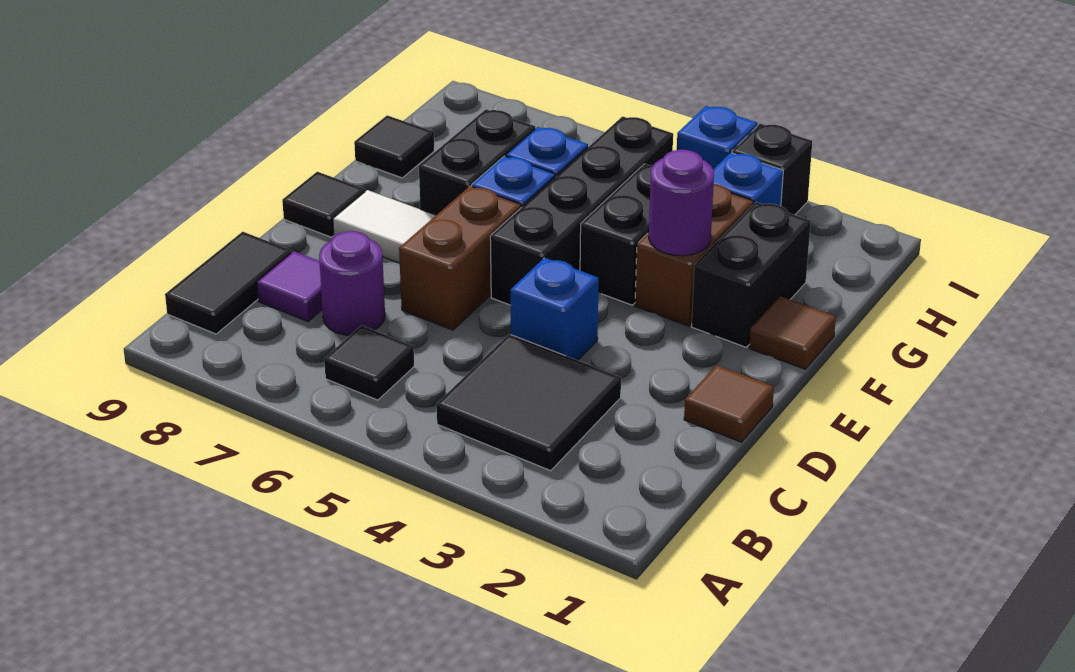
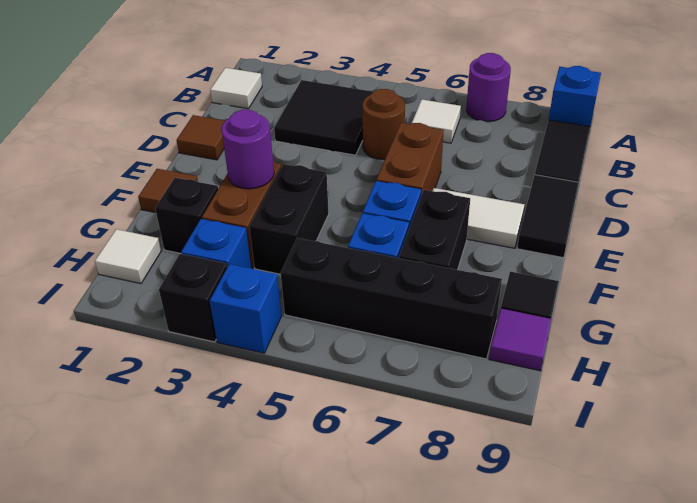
none -> white tile B1 level 1
black tile B6 level 1 -> white tile B6 level 1
none -> brown round brick C5 level 1
purple round brick C7 level 1 -> purple round brick A7 level 1
purple tile C8 level 1 -> purple tile H9 level 1
blue brick D4 level 1 -> blue brick A9 level 1
black brick E5:H5 level 1 -> black brick H5:H8 level 1
black tile E9 level 1 -> black tile D9:E9 level 1
black brick F2:G2 level 1 -> black brick G2 level 1
none -> white tile H1 level 1

